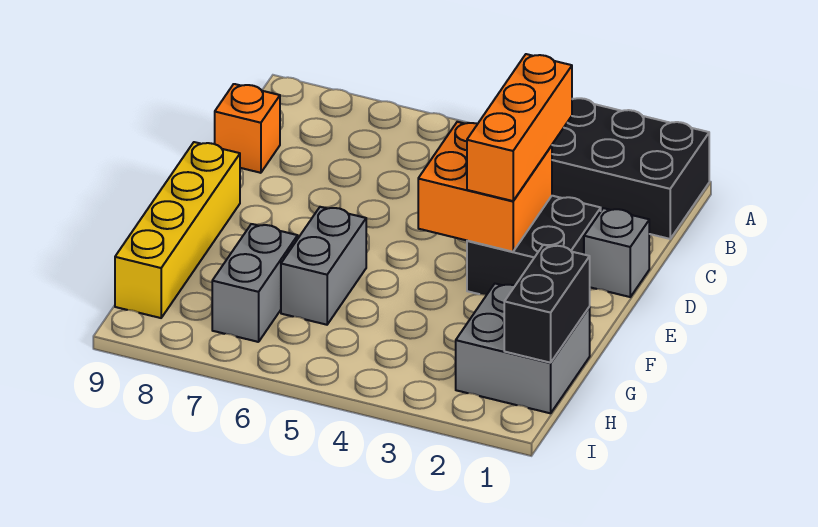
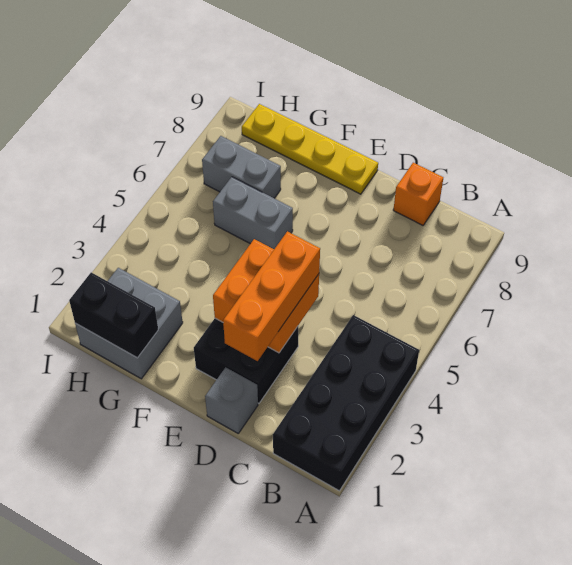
orange brick C3:E3 level 3 -> orange brick D2:D4 level 3
yellow brick E9:H9 level 1 -> yellow plate E9:H9 level 1

